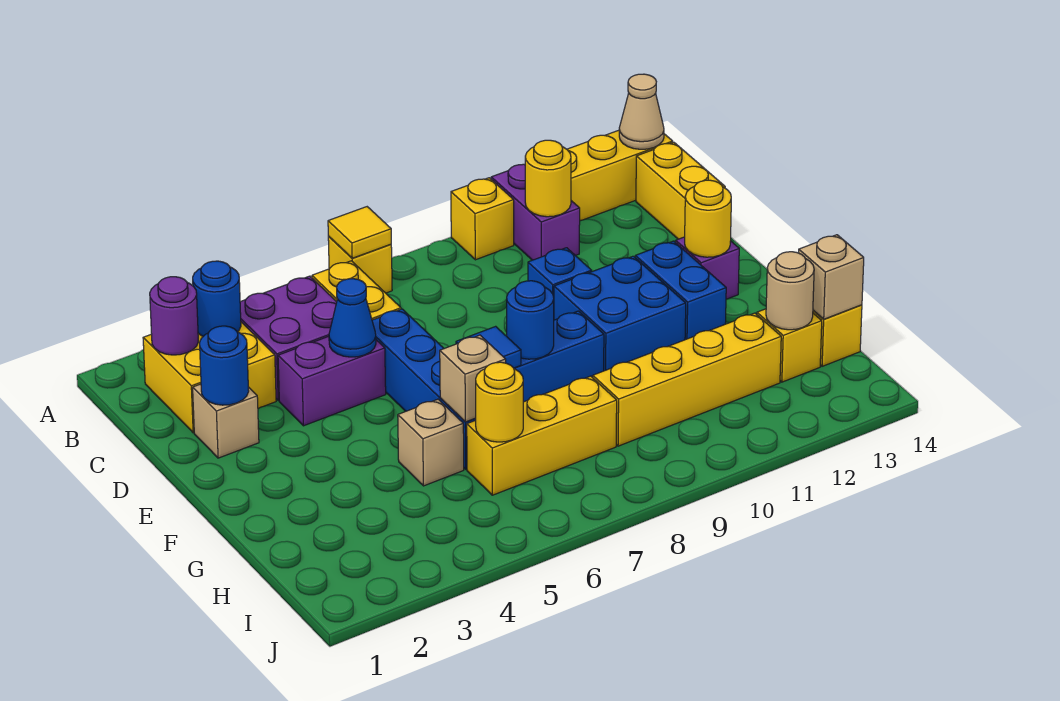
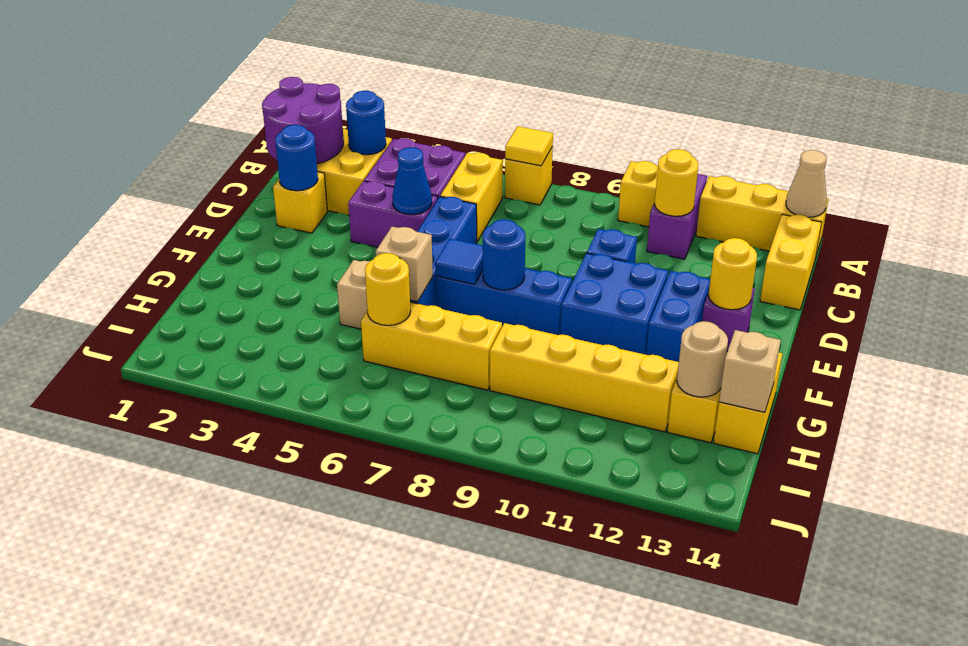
purple round brick B2 level 2 -> purple round brick B1:C2 level 2
tan brick D2 level 1 -> yellow brick D2 level 1

